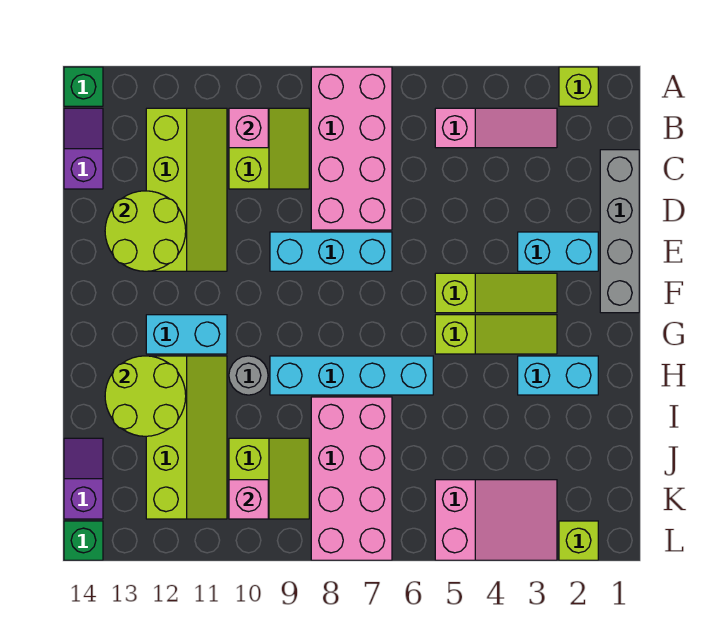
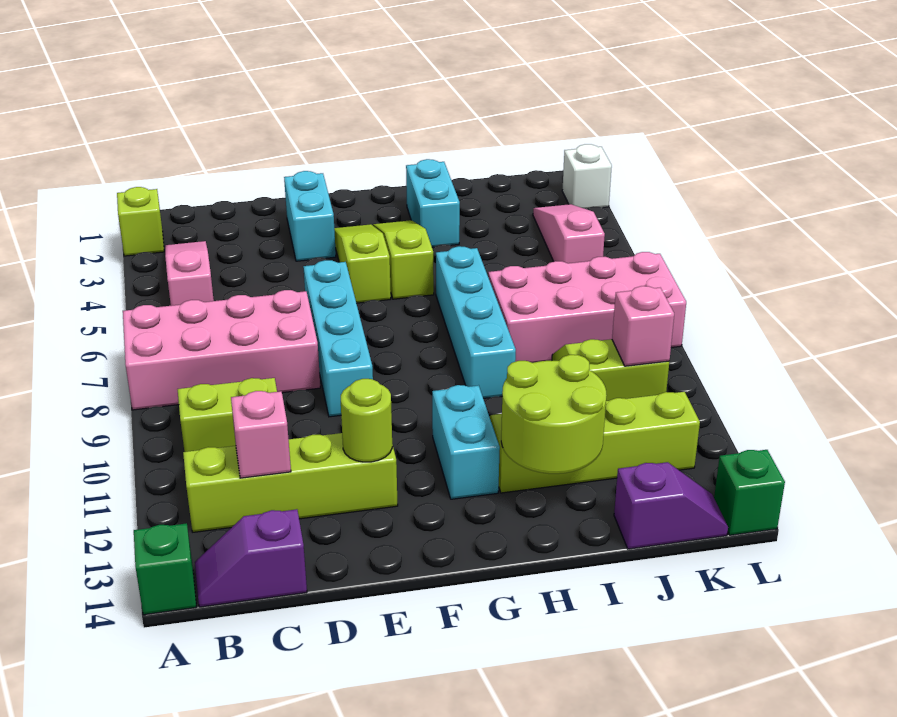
pink brick B10 level 2 -> pink brick C12 level 2
grey brick C1:F1 level 1 -> none
lime round brick D12:E13 level 2 -> lime round brick E12 level 2
cyan brick E7:E9 level 1 -> cyan brick E6:E9 level 1
grey round brick H10 level 1 -> none
purple slope J14:K14 level 1 top K -> purple slope J14:K14 level 1 top J
pink slope K3:L5 level 1 top 5 -> pink slope K3:K5 level 1 top 5
lime brick L2 level 1 -> white brick L2 level 1

